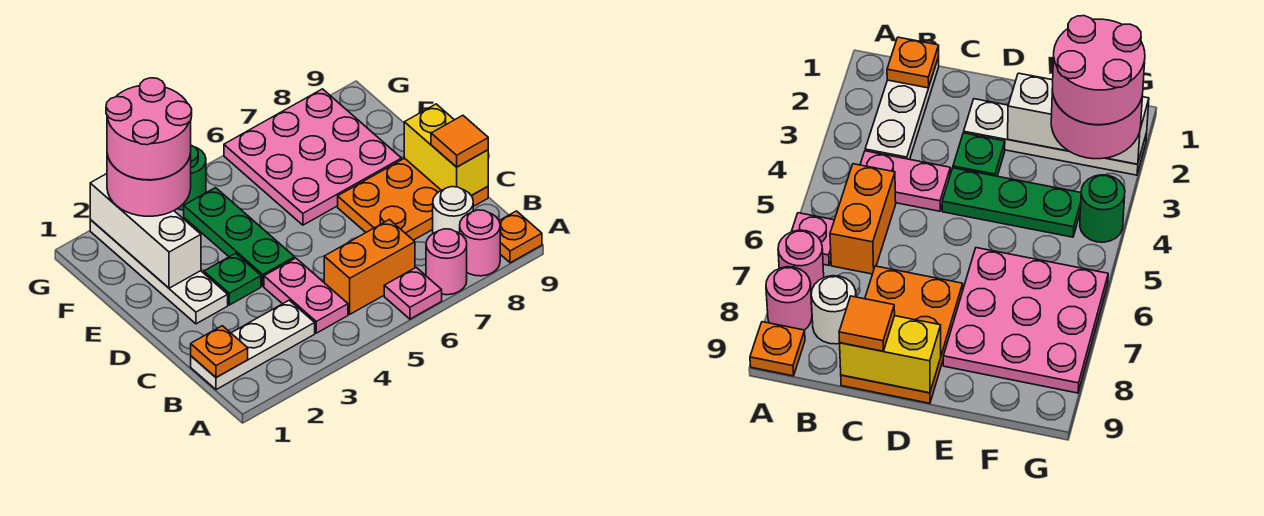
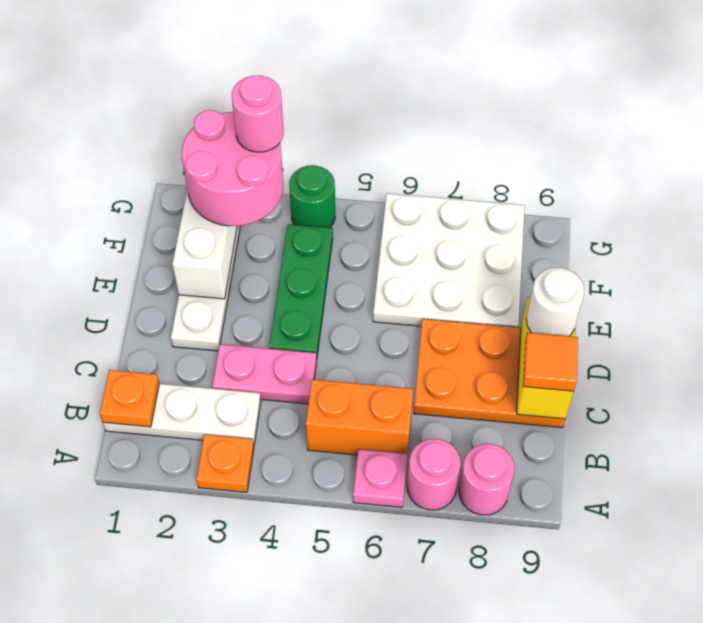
orange plate A9 level 1 -> orange plate A3 level 1
pink plate B4:C4 level 1 -> pink plate C3:C4 level 1
white round brick B8 level 1 -> white round brick D9 level 3
green plate D3 level 1 -> none
pink plate E6:G8 level 1 -> white plate E6:G8 level 1
pink round brick F2:G3 level 4 -> pink round brick G3 level 4

